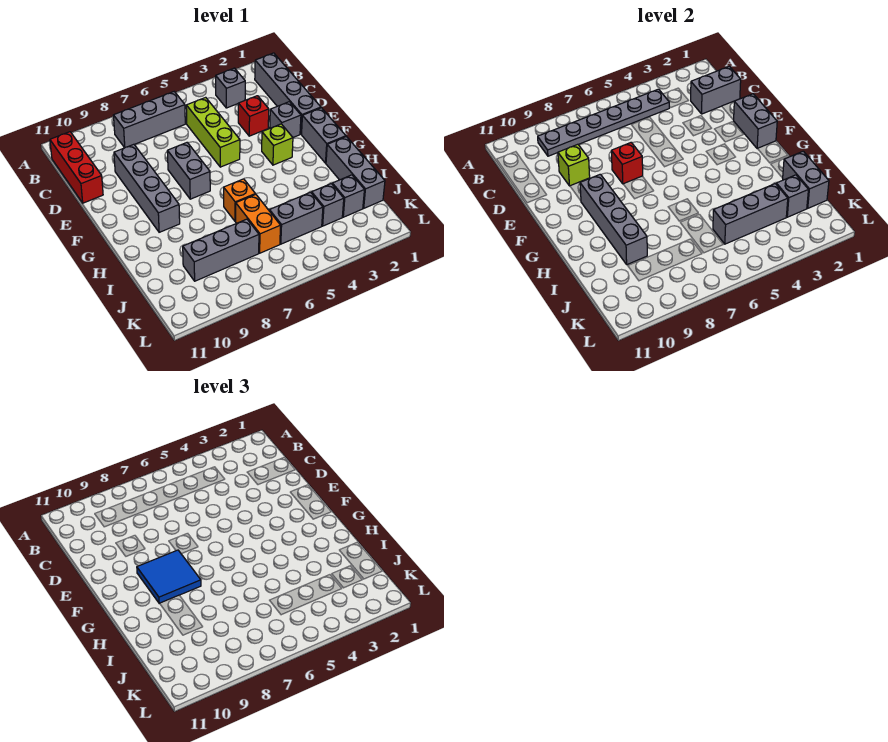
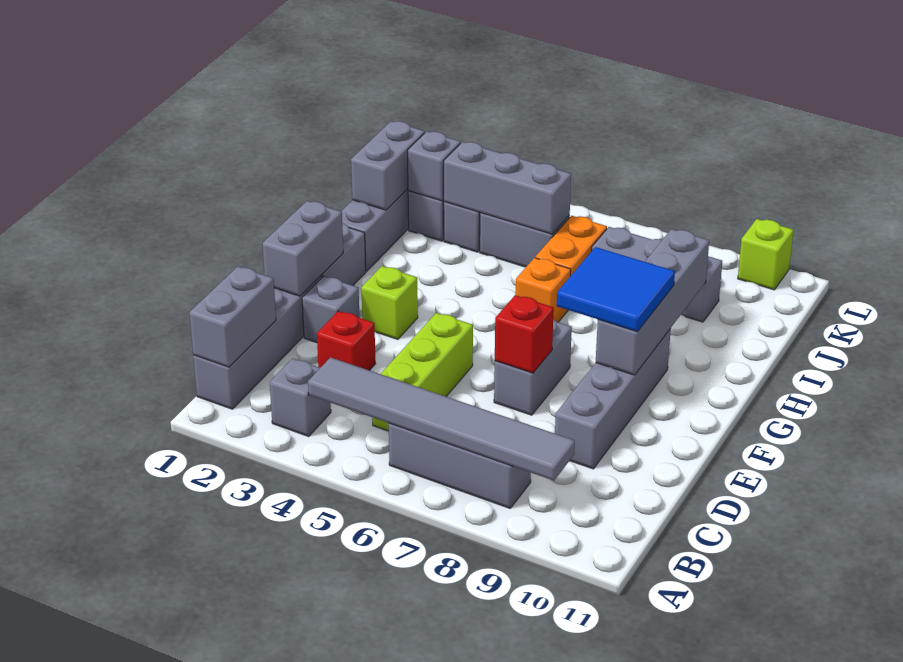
grey plate B4:B9 level 2 -> grey tile B4:B9 level 2
red brick B11:D11 level 1 -> none
grey brick C1:C2 level 2 -> grey brick B1:C1 level 2
lime brick D9 level 2 -> lime brick L10 level 1

